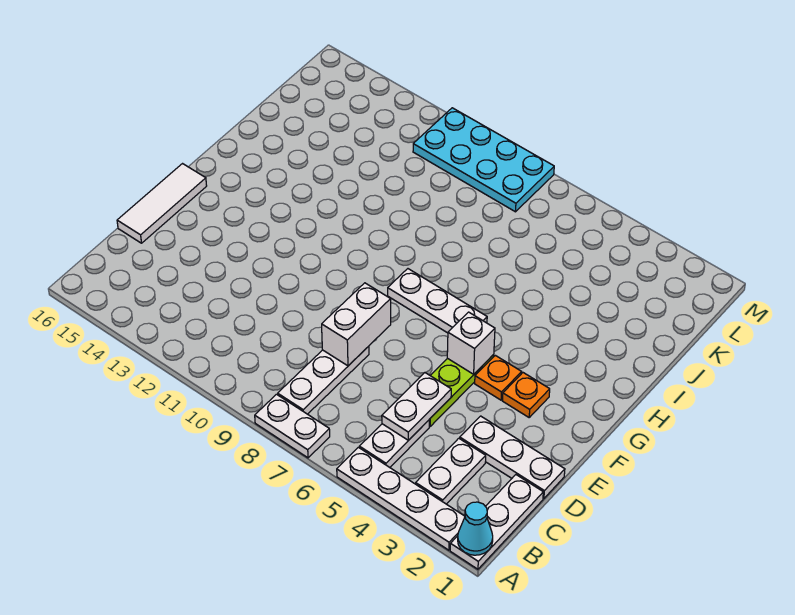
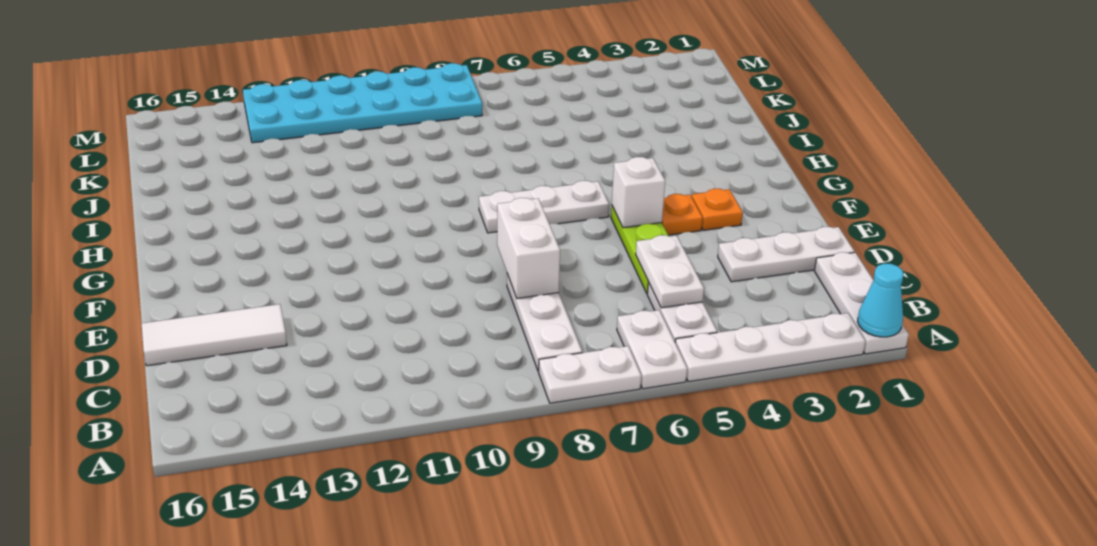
white plate B3:C3 level 1 -> white plate A6:B6 level 1
white tile D16:F16 level 1 -> white tile D14:D16 level 1
cyan plate L8:M11 level 1 -> cyan plate L8:M13 level 1

